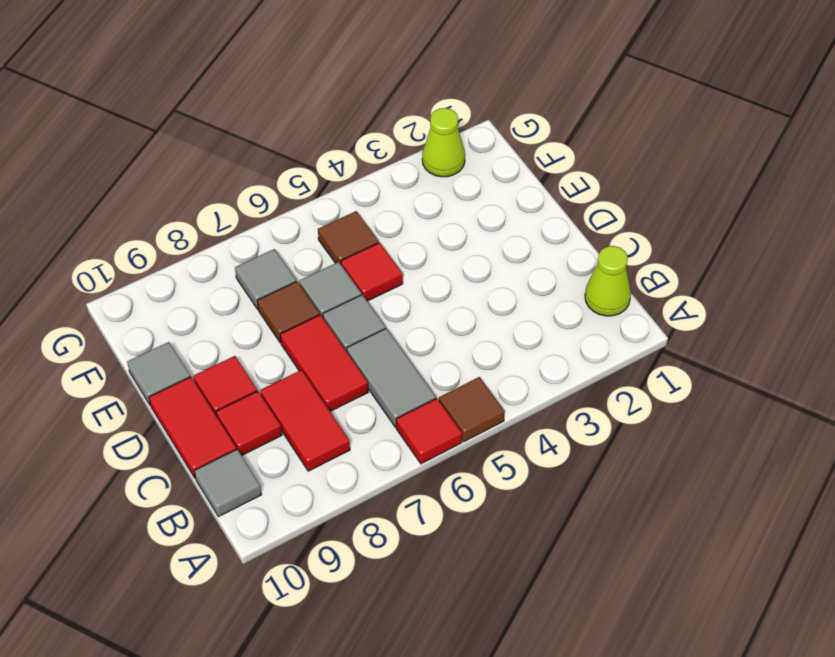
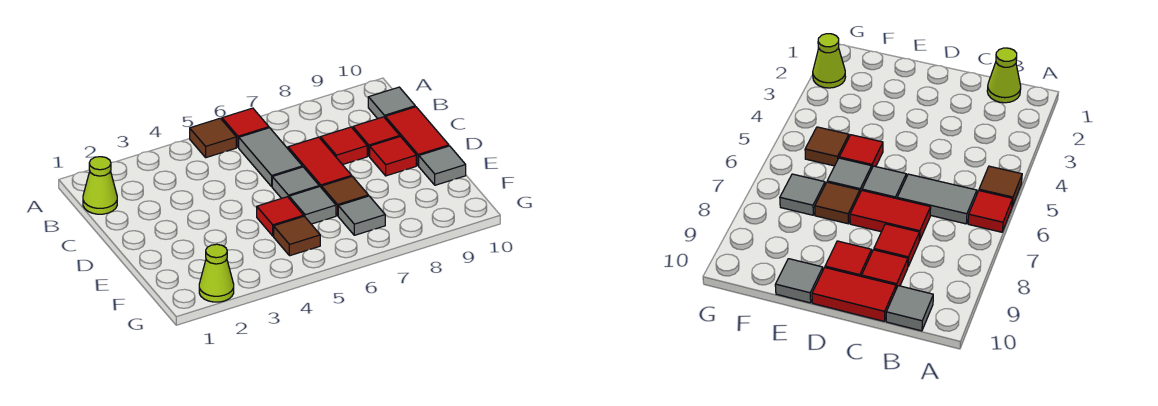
red tile B8:C8 level 1 -> red tile C8 level 1

